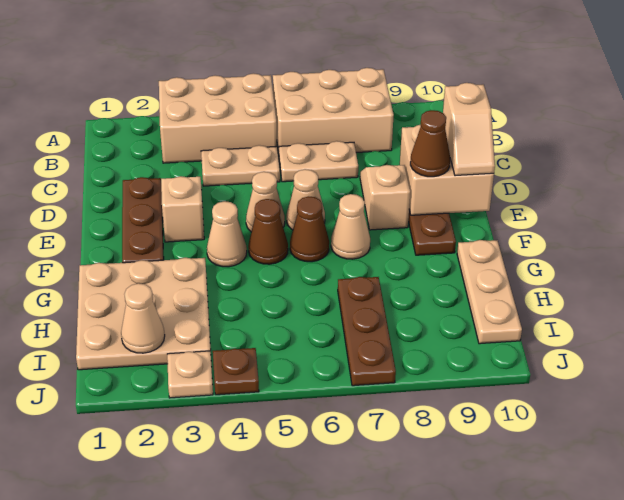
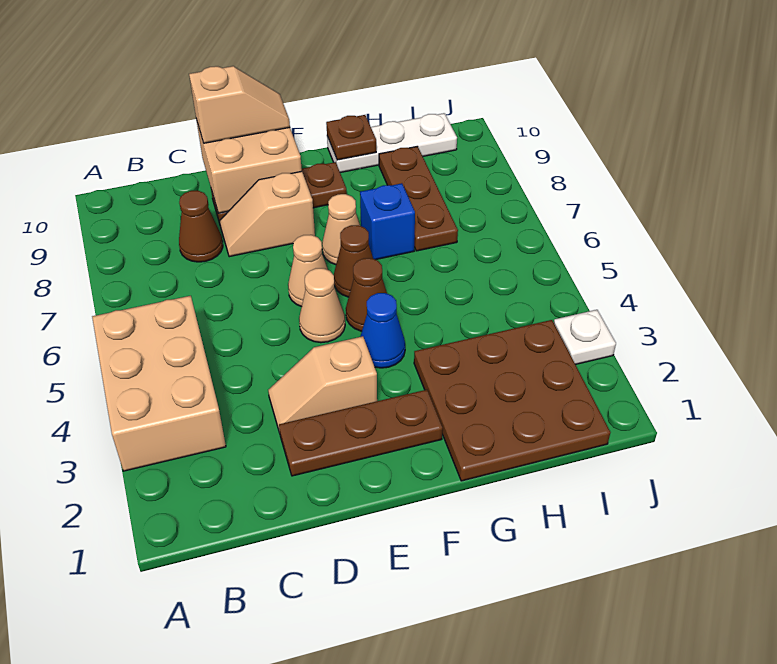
tan brick A6:B8 level 1 -> none
tan plate C4:C5 level 1 -> none
tan plate C6:C7 level 1 -> none
brown cone E9 level 3 -> brown cone C8 level 1
tan cone F4 level 1 -> blue cone F4 level 1
tan plate G1:I3 level 1 -> brown plate G1:I3 level 1
none -> blue brick G7 level 1
tan plate G10:I10 level 1 -> white plate G10:I10 level 1
brown plate H7:J7 level 1 -> brown plate H7:H9 level 1
tan cone I2 level 2 -> none
tan plate J3 level 1 -> white plate J3 level 1
brown plate J4 level 1 -> brown plate G10 level 2

